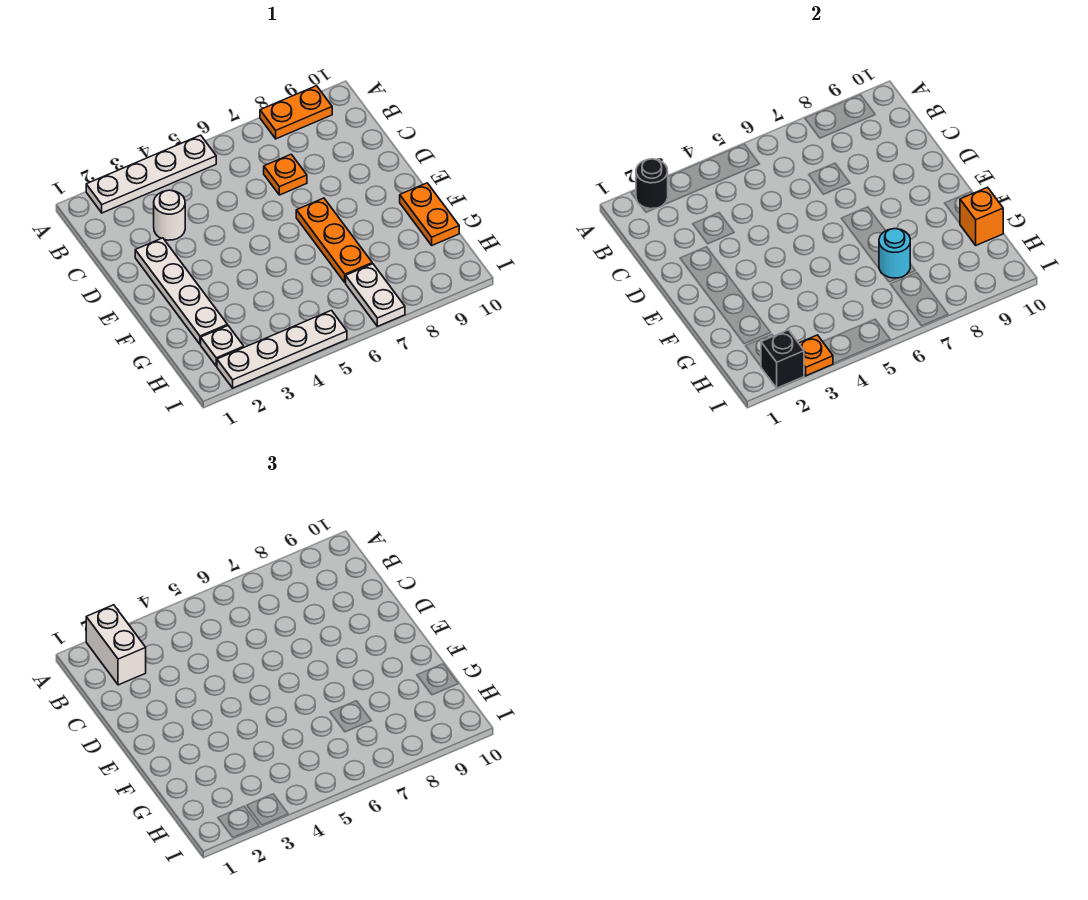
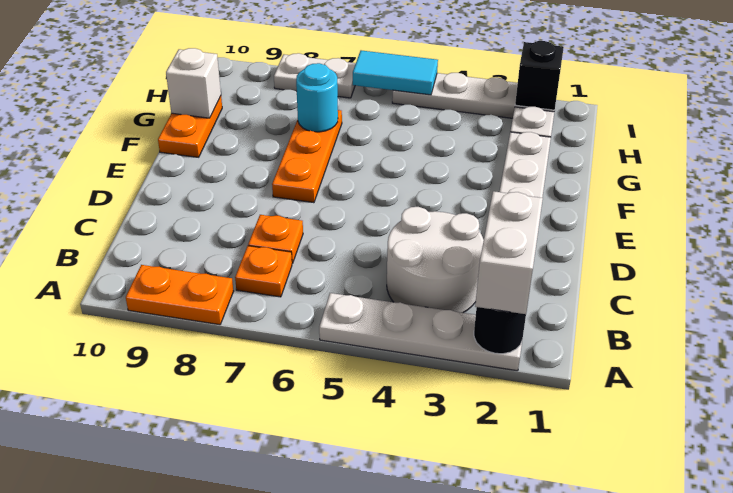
white round brick C3 level 1 -> white round brick B3:C4 level 1
orange brick G10 level 2 -> white brick G10 level 2
white plate H7:I7 level 1 -> white plate I7:I8 level 1
orange plate I3 level 2 -> orange plate B7 level 1
none -> cyan tile I5:I6 level 2

